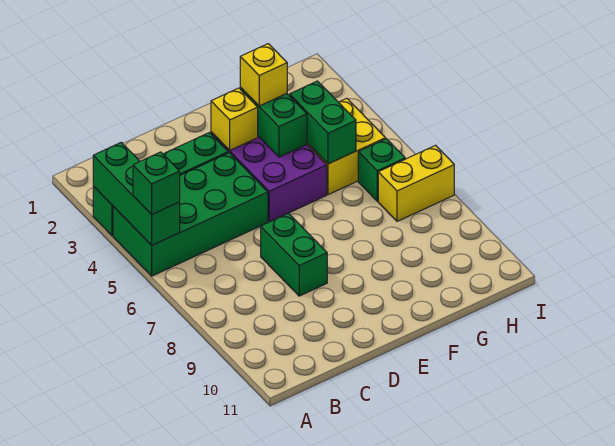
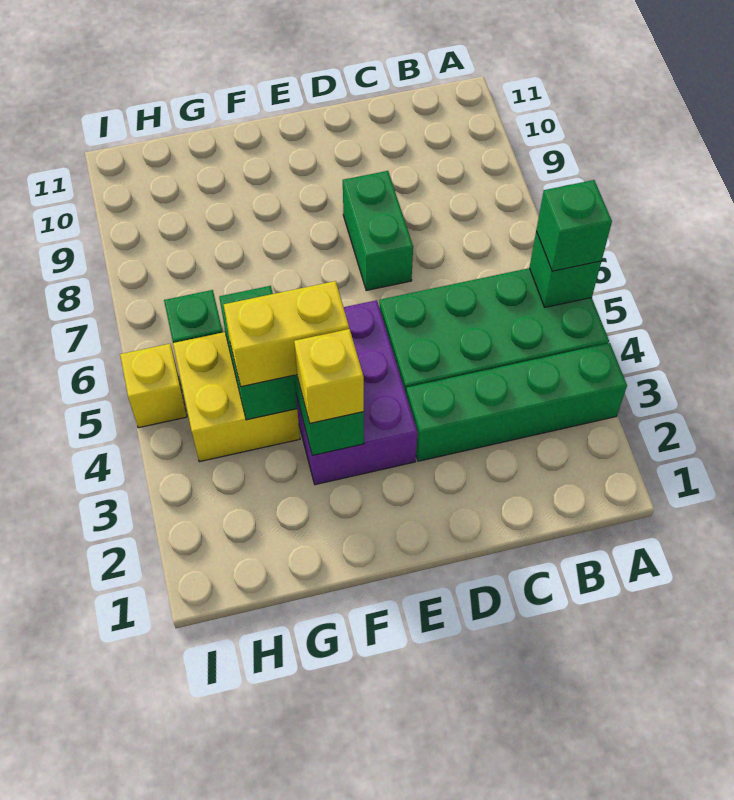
green brick A3:A5 level 2 -> green brick A5 level 2
yellow brick E3 level 2 -> yellow brick I5 level 1
yellow brick H7:I7 level 1 -> yellow brick F4:G4 level 3

